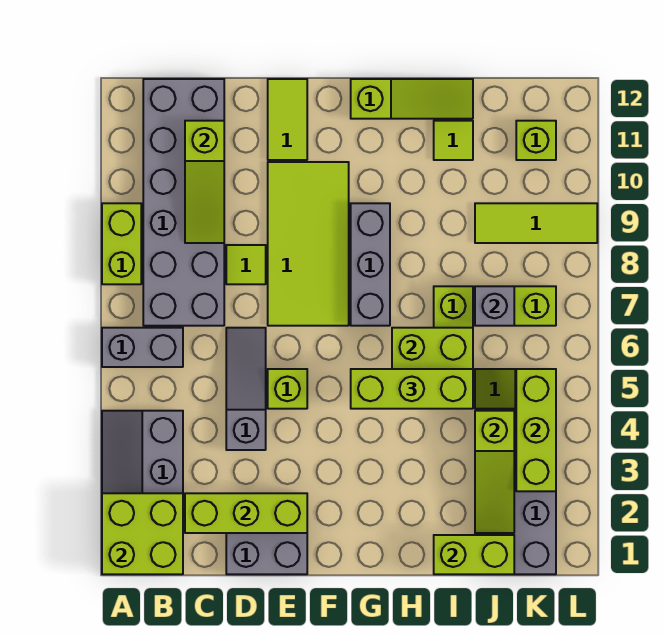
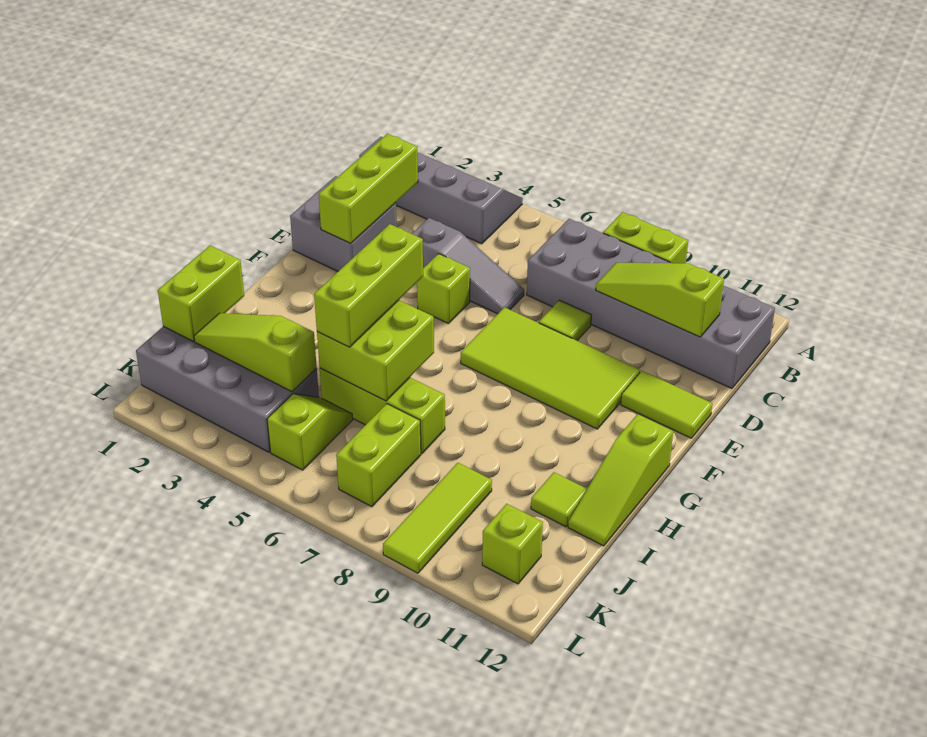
lime brick A1:B2 level 2 -> none
grey brick A6:B6 level 1 -> none
grey brick G7:G9 level 1 -> none
grey brick J7 level 2 -> none
lime brick K3:K5 level 2 -> none

